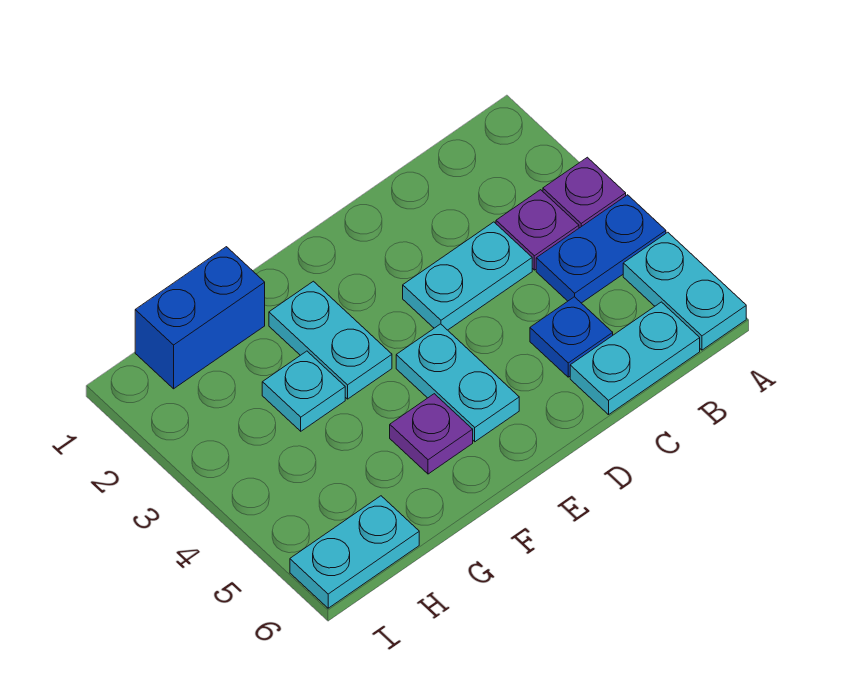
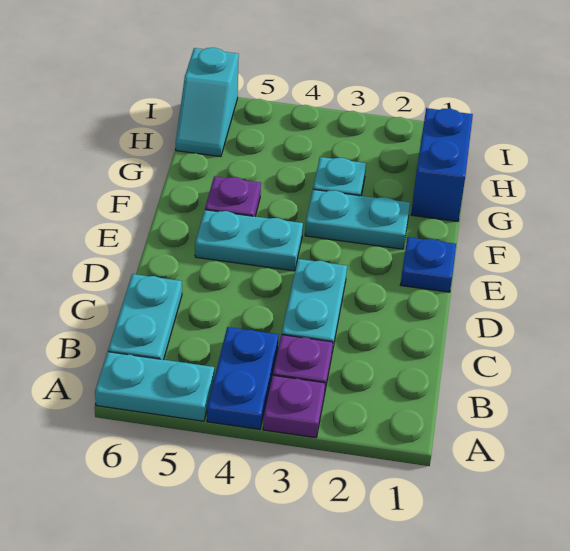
blue plate C5 level 1 -> blue plate E1 level 1
cyan plate H6:I6 level 1 -> cyan slope H6:I6 level 1 top I

